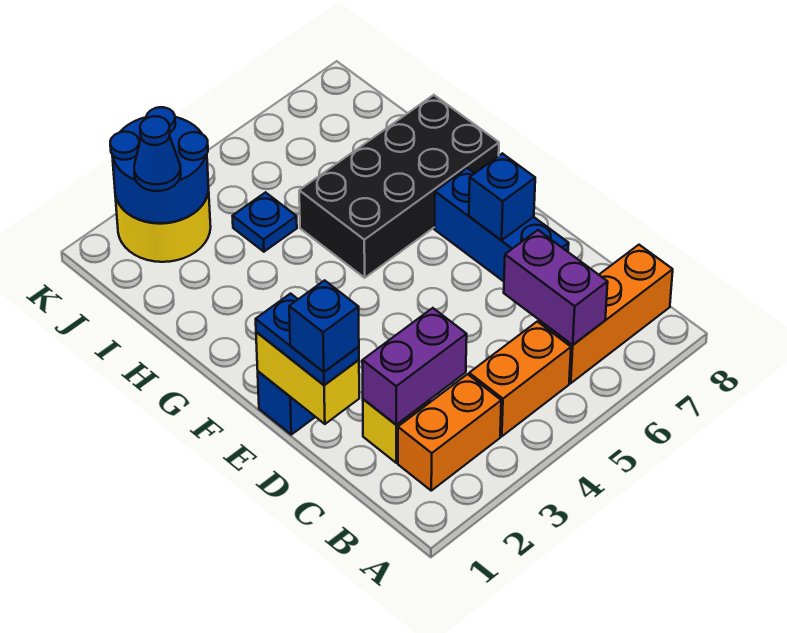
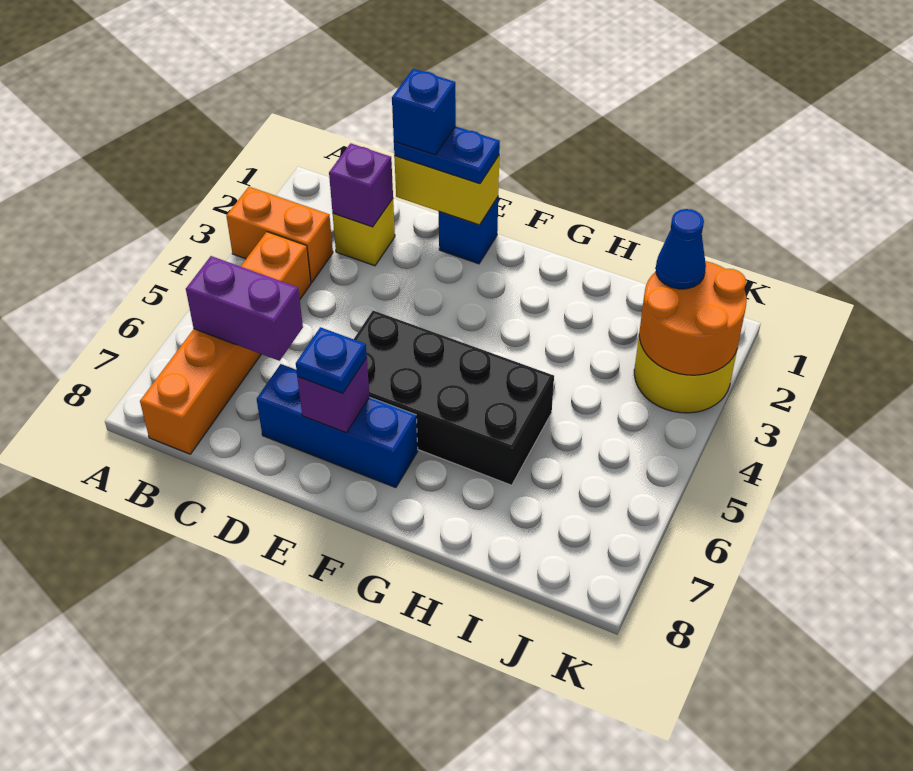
orange brick B2:B3 level 1 -> orange brick A3:B3 level 1
purple brick C2:C3 level 2 -> purple brick C2 level 2
blue brick E7 level 2 -> purple brick E7 level 2
black brick G5:H8 level 1 -> black brick E5:H6 level 1
blue plate I4 level 1 -> blue plate E7 level 3
blue round brick J2:K3 level 2 -> orange round brick J2:K3 level 2

